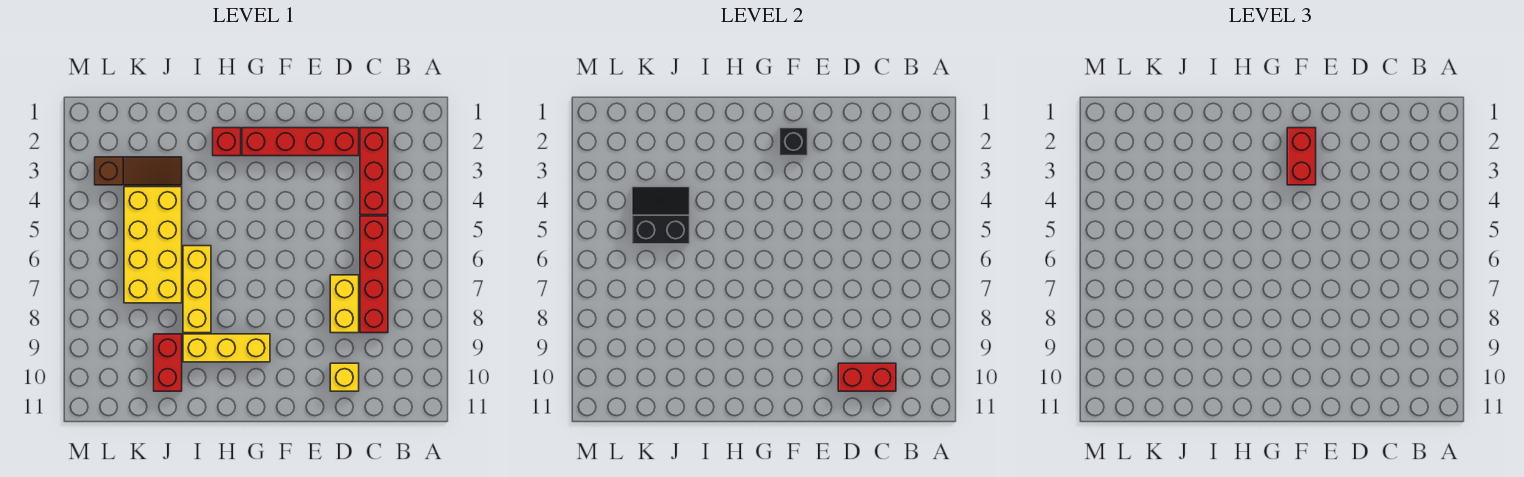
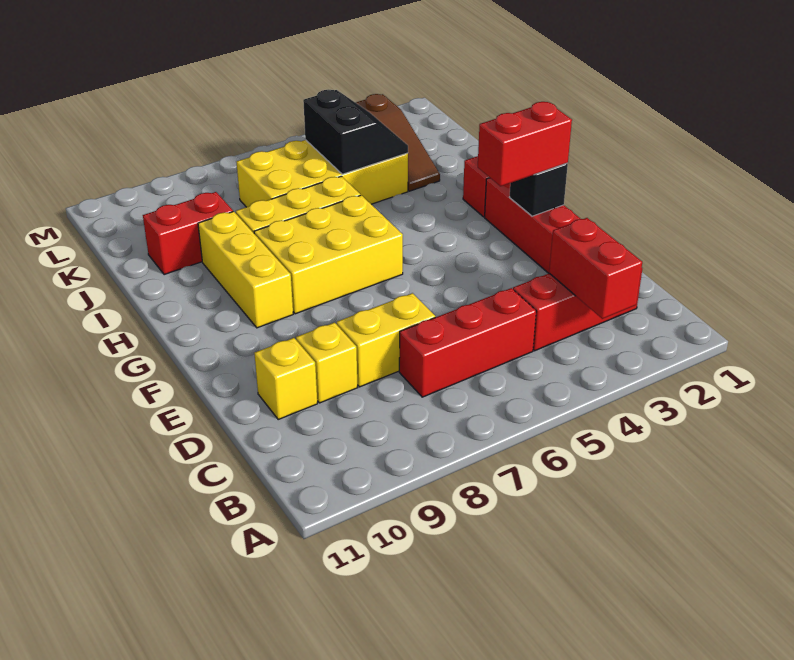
red brick C5:C8 level 1 -> red brick C5:C7 level 1
red brick C10:D10 level 2 -> red brick B3:C3 level 2
none -> yellow brick D9 level 1
none -> yellow brick G6:H8 level 1

